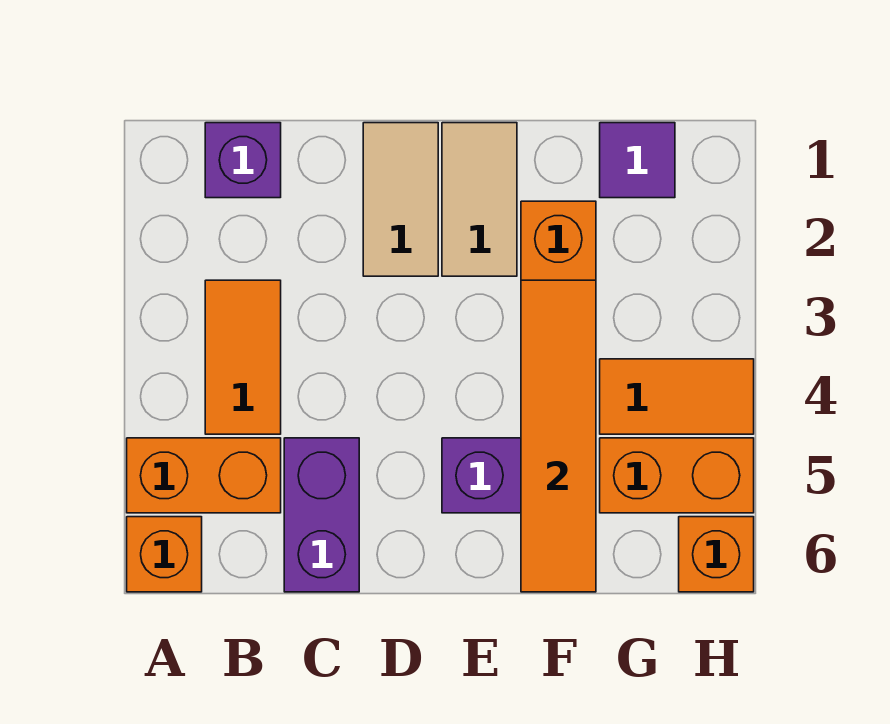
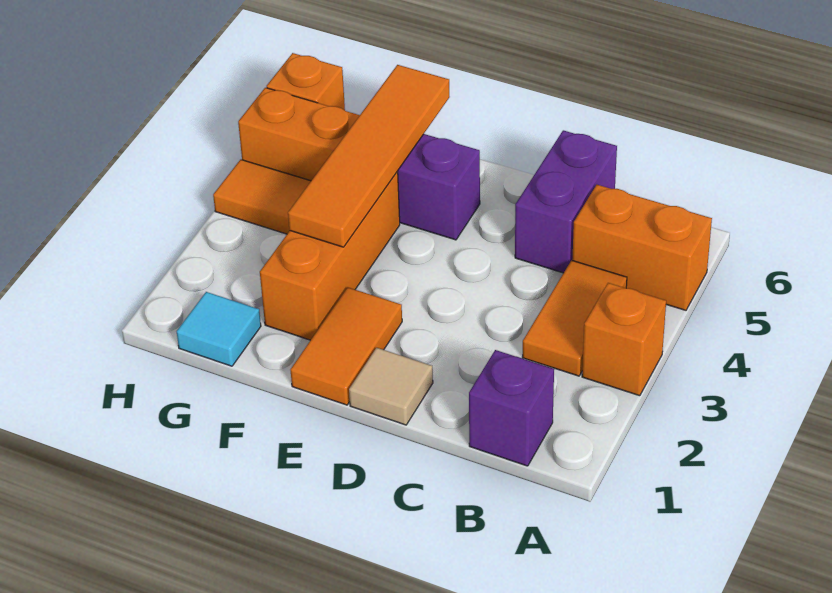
orange brick A6 level 1 -> orange brick A3 level 1
tan tile D1:D2 level 1 -> tan tile D1 level 1
tan tile E1:E2 level 1 -> orange tile E1:E2 level 1
purple tile G1 level 1 -> cyan tile G1 level 1

